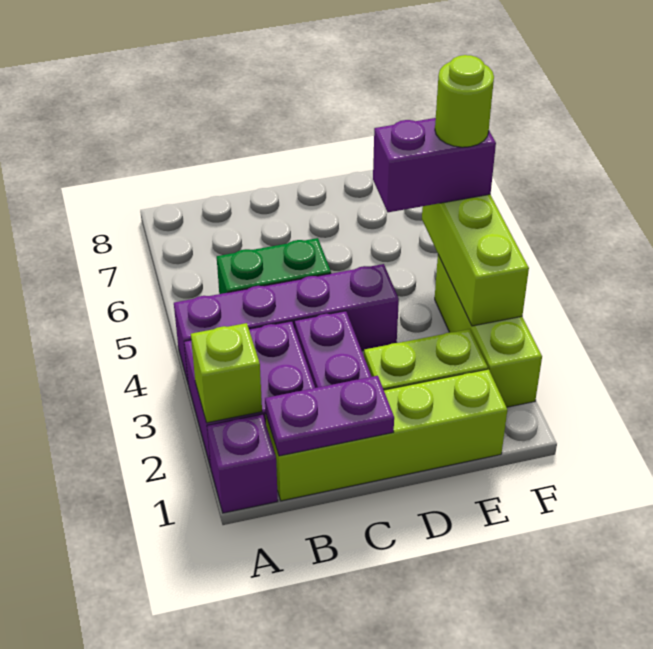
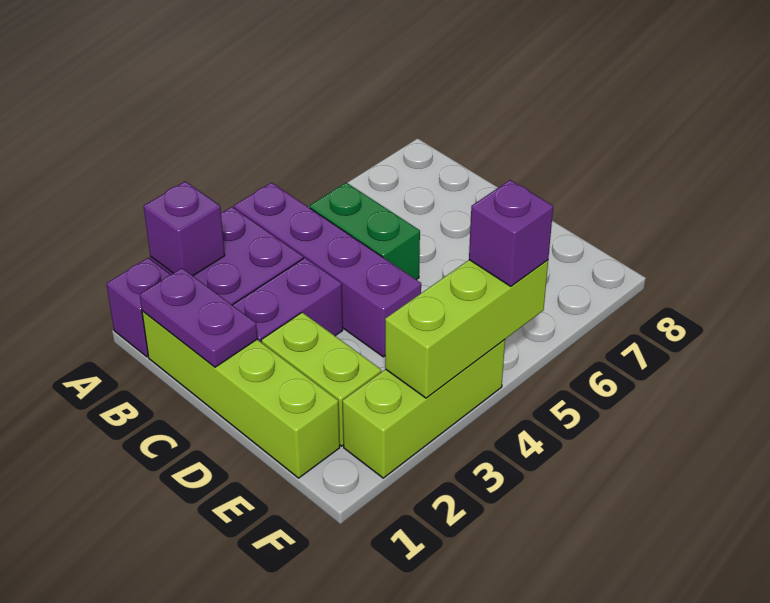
lime brick A2 level 2 -> purple brick A2 level 2
purple brick E5:F5 level 3 -> purple brick F5 level 3
lime round brick F5 level 4 -> none

